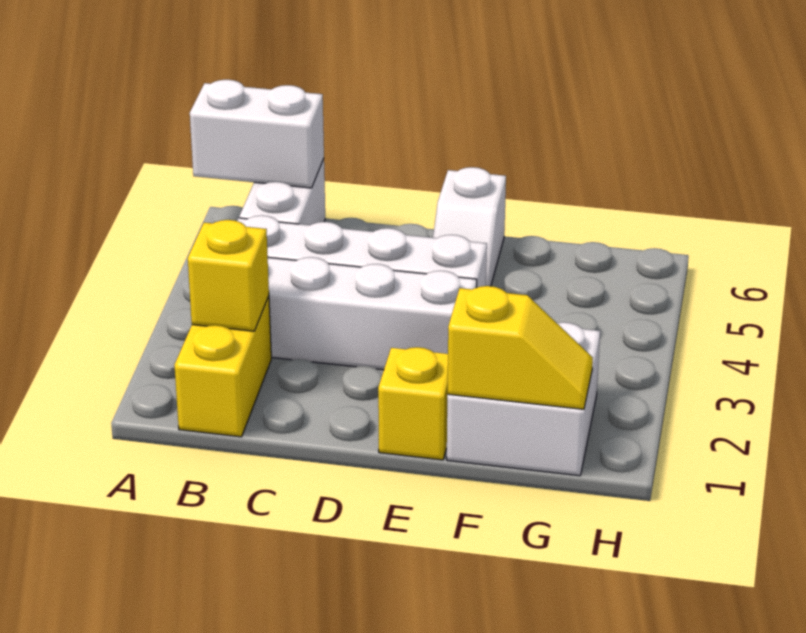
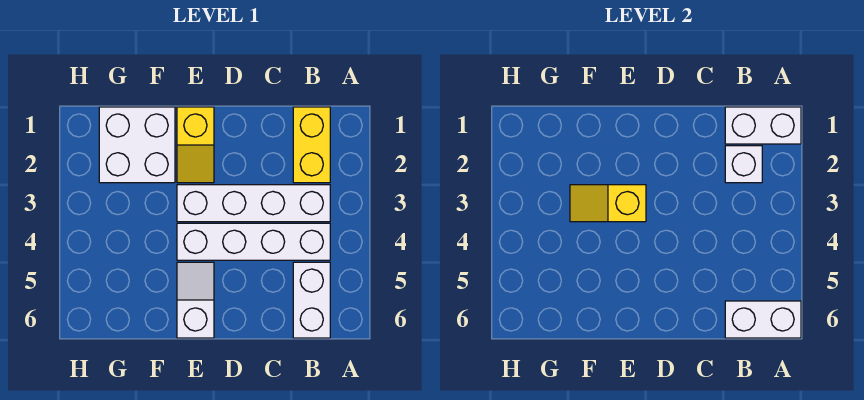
none -> white brick A1:B1 level 2
yellow brick B2 level 2 -> white brick B2 level 2
yellow slope F1:G1 level 2 top F -> yellow slope E3:F3 level 2 top E

